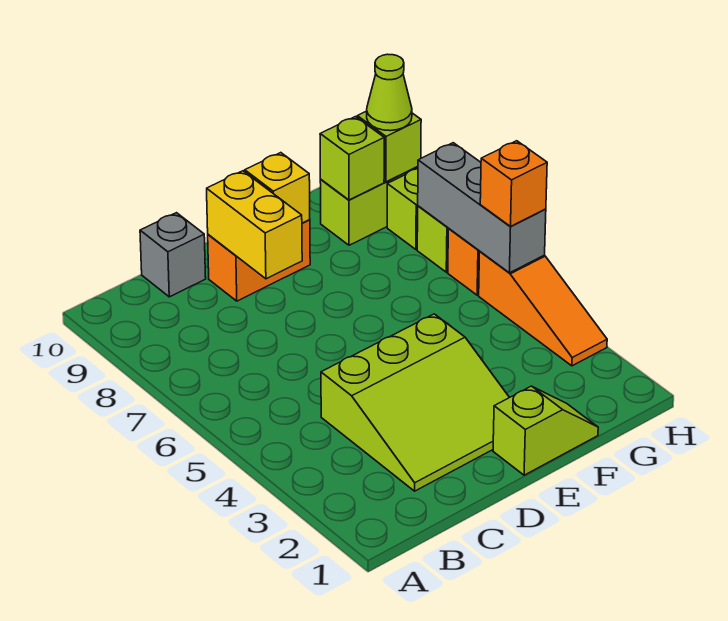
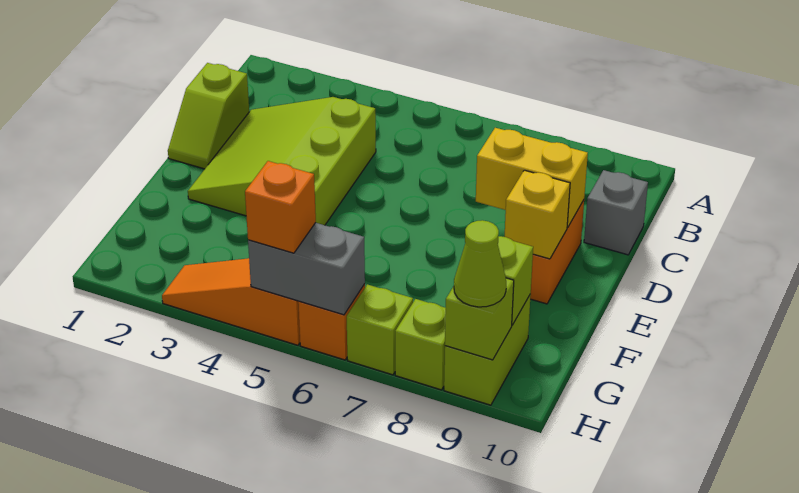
lime slope E1:F1 level 1 top E -> lime slope C1:D1 level 1 top C
grey brick H5:H7 level 2 -> grey brick H5:H6 level 2

